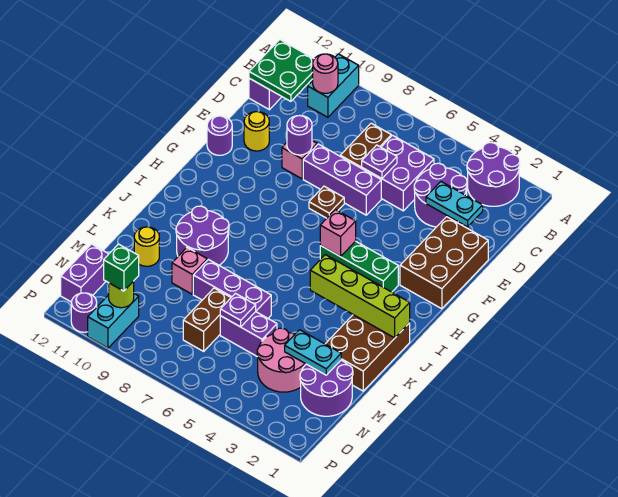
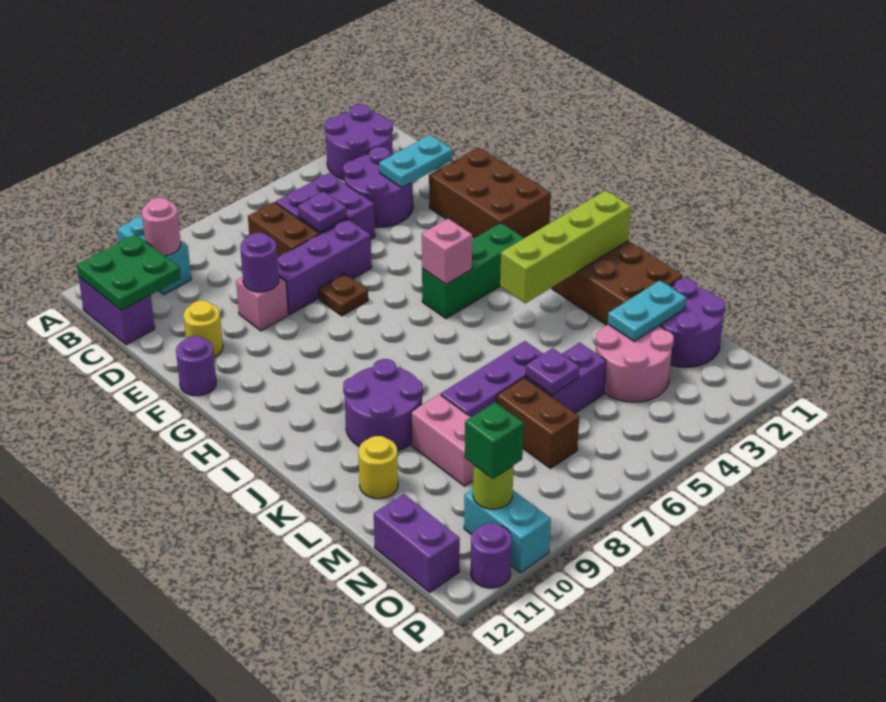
pink brick L9 level 1 -> pink brick L9:M9 level 1

